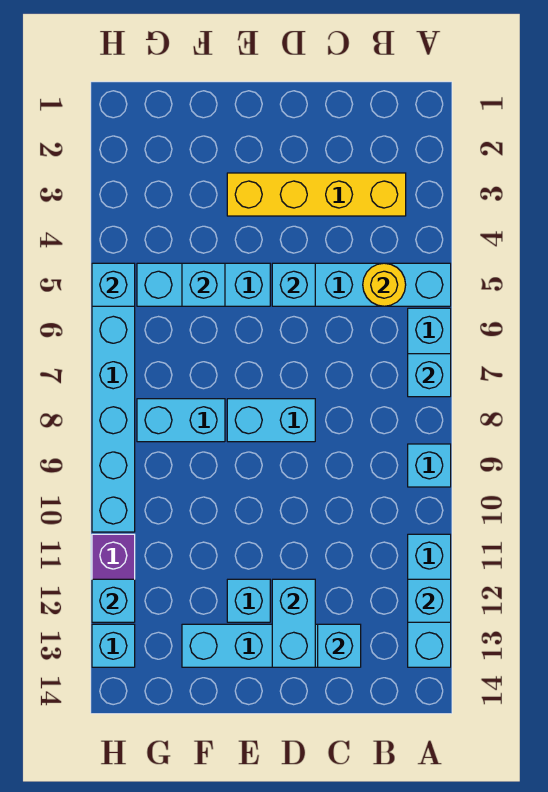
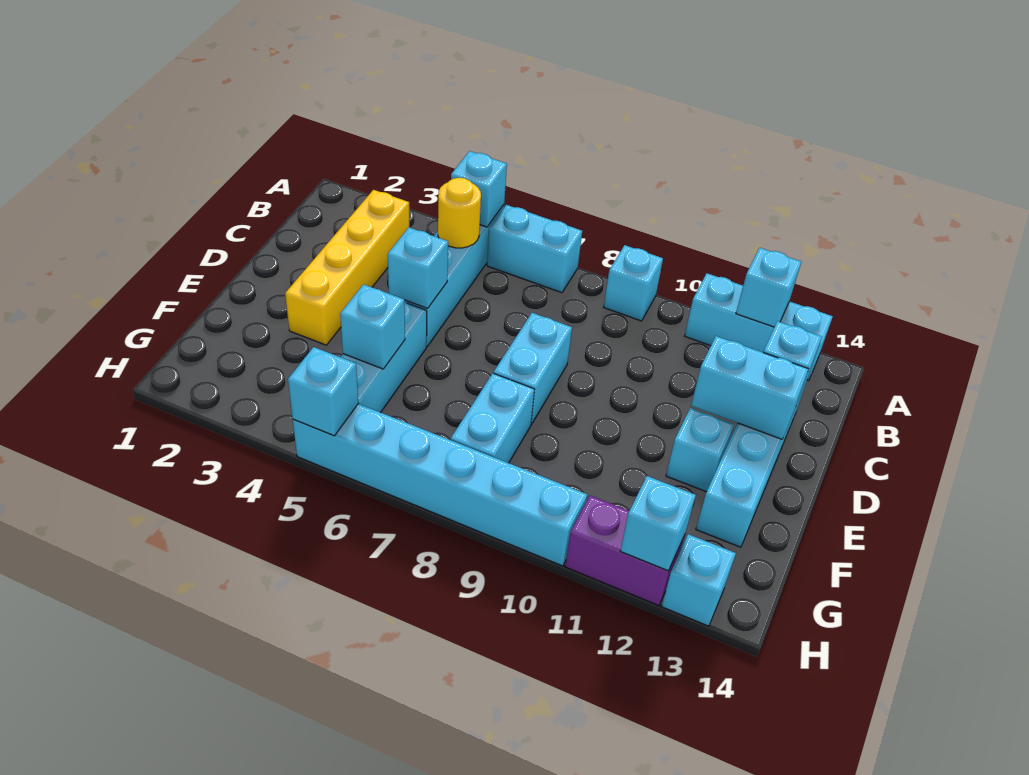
cyan brick A7 level 2 -> cyan brick A5 level 2

